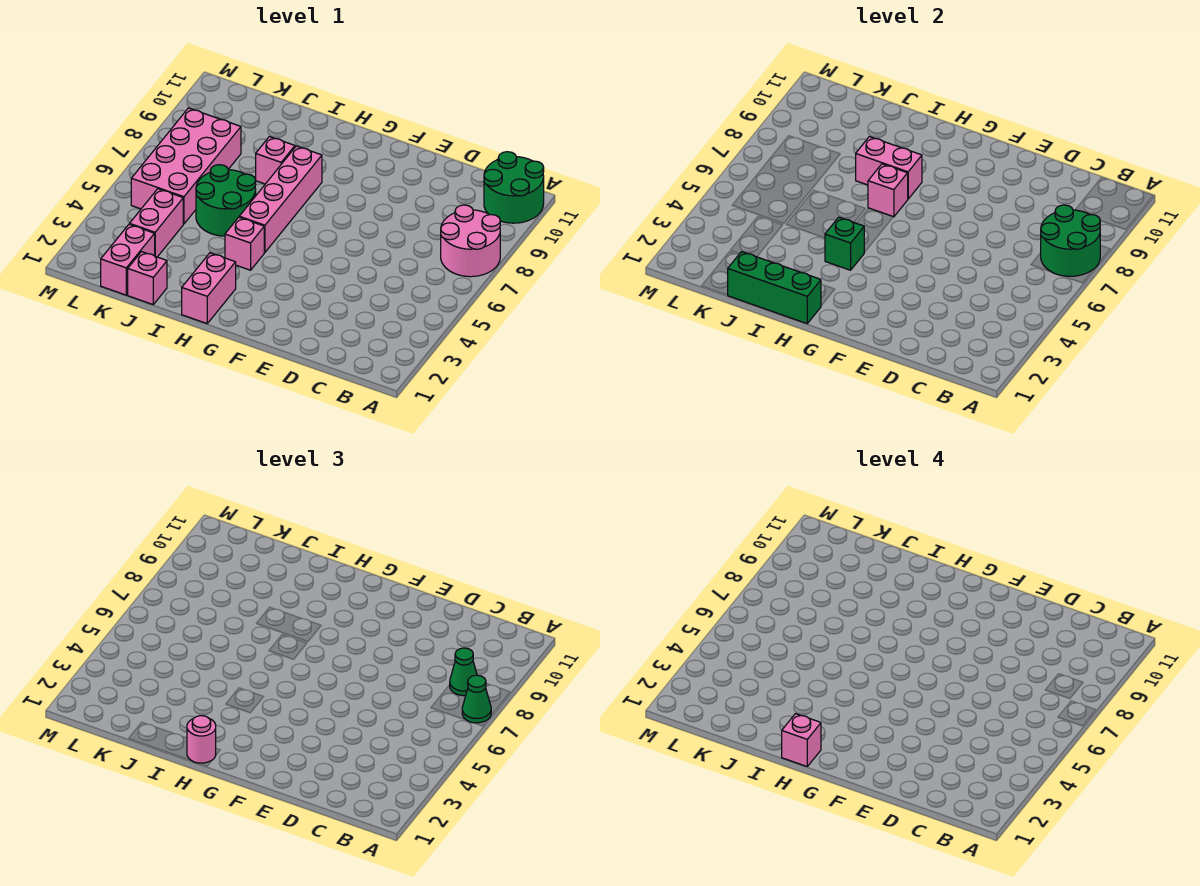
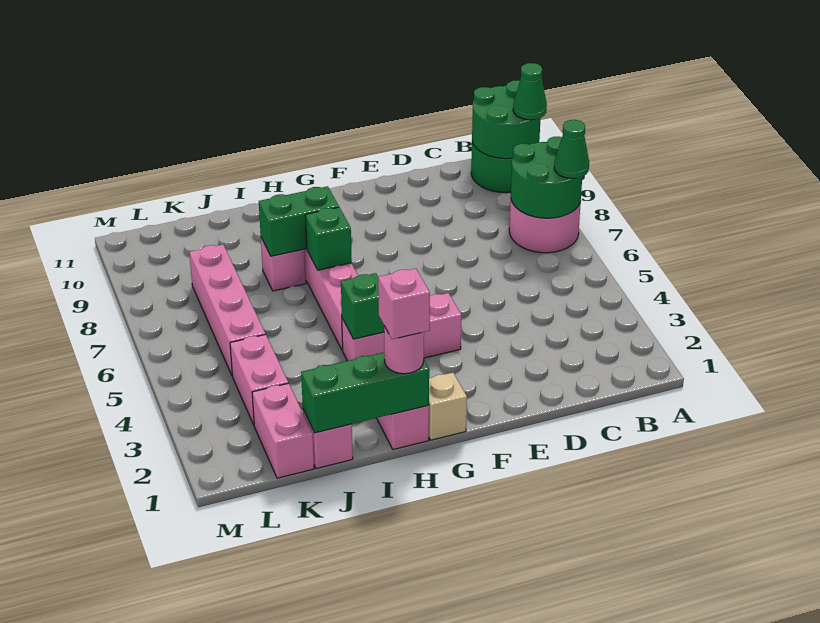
green cone B8 level 3 -> green cone A10 level 3
none -> tan brick G1 level 1
pink brick H4 level 1 -> pink brick F4:H4 level 1
pink brick H7 level 2 -> green brick H7 level 2
pink brick H8:I8 level 2 -> green brick H8:I8 level 2
green round brick I5:J6 level 1 -> green round brick A10:B11 level 2
pink brick K5:L8 level 1 -> pink brick K5:K8 level 1

